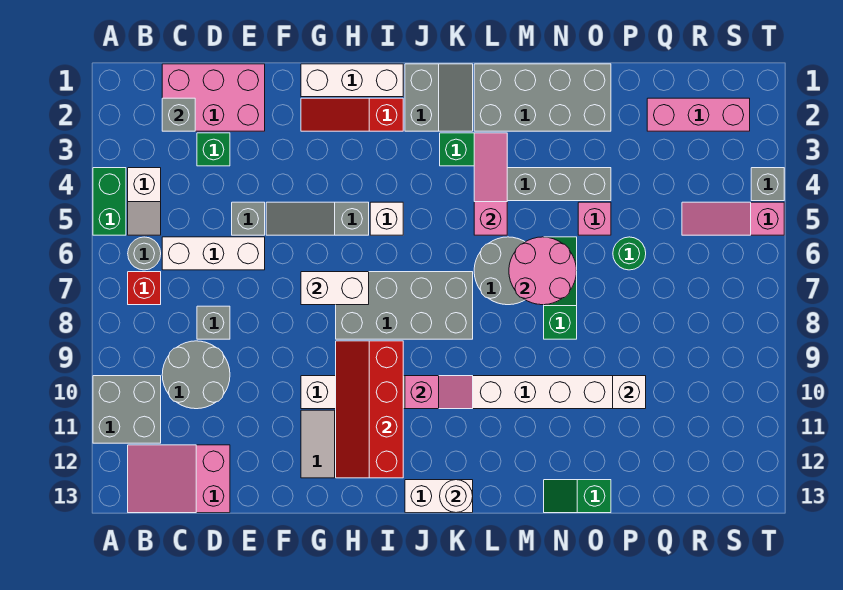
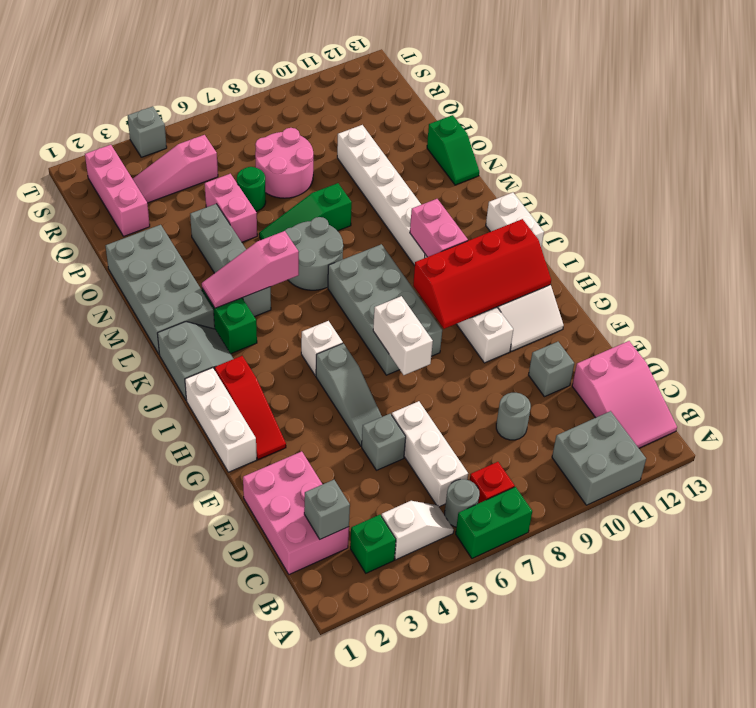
green brick A4:A5 level 1 -> green brick A6:A7 level 1
grey round brick C9:D10 level 1 -> grey round brick D9 level 1
green brick D3 level 1 -> green brick B3 level 1
grey brick D8 level 1 -> grey brick E11 level 1
grey slope J1:K2 level 1 top J -> grey slope J1:K2 level 1 top 1
pink slope J10:K10 level 2 top J -> pink brick J10:K10 level 2
white round brick K13 level 2 -> none
pink round brick M6:N7 level 2 -> pink round brick P7:Q8 level 1
pink brick O5 level 1 -> pink brick O5:P5 level 1
white brick P10 level 2 -> none
pink slope R5:T5 level 1 top T -> pink slope R3:R5 level 1 top 5

